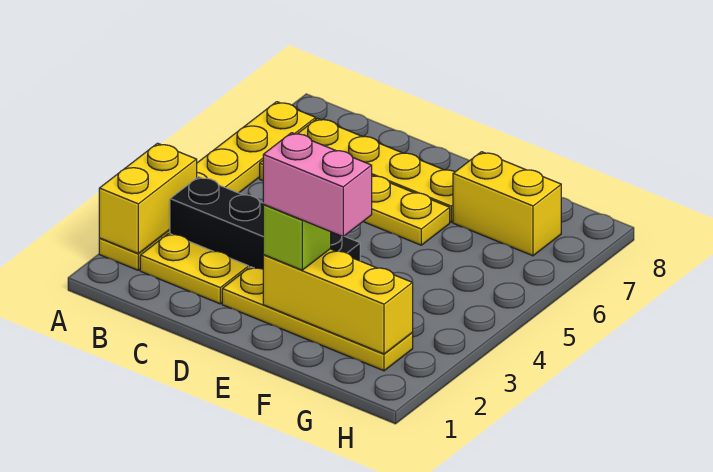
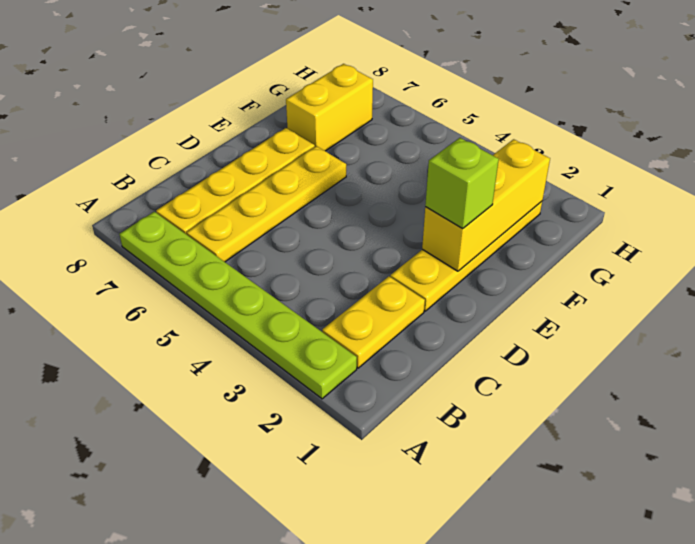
yellow plate A2:A7 level 1 -> lime plate A2:A7 level 1
yellow brick A2:A3 level 2 -> none
black brick B3:E3 level 1 -> none
pink brick E2:F2 level 4 -> none

